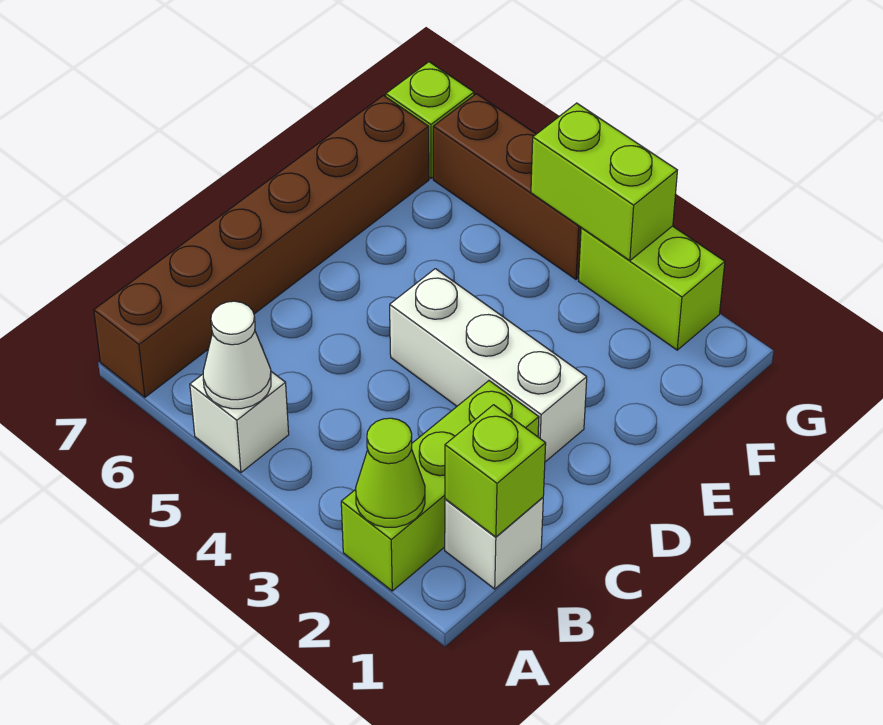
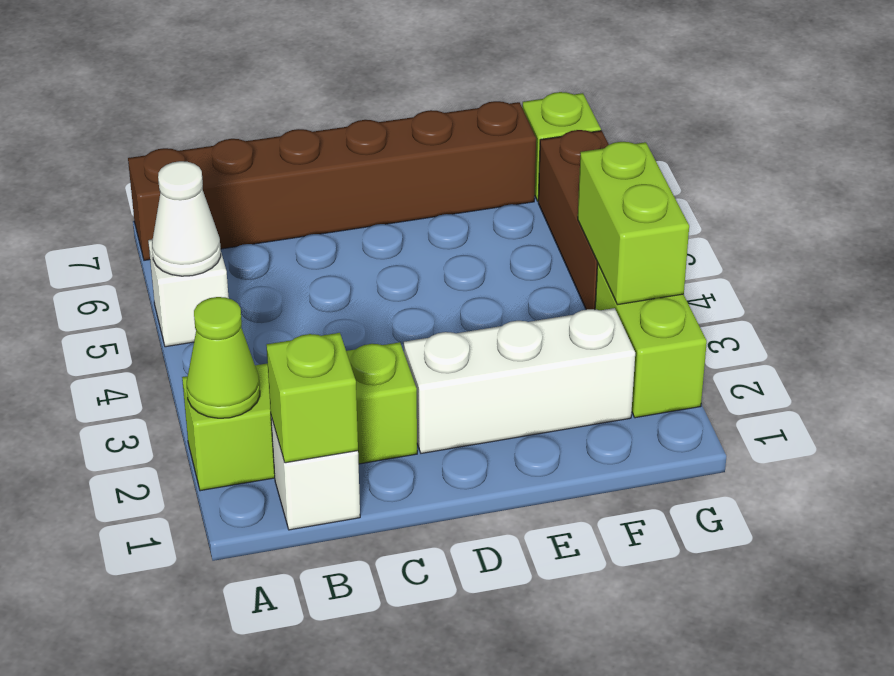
white brick D2:D4 level 1 -> white brick D2:F2 level 1

